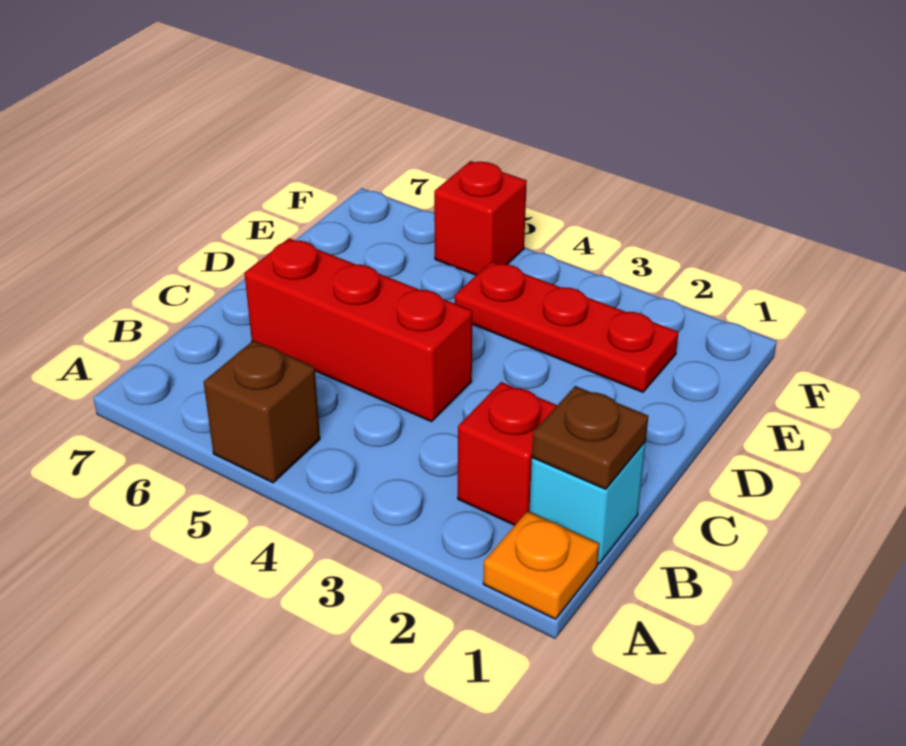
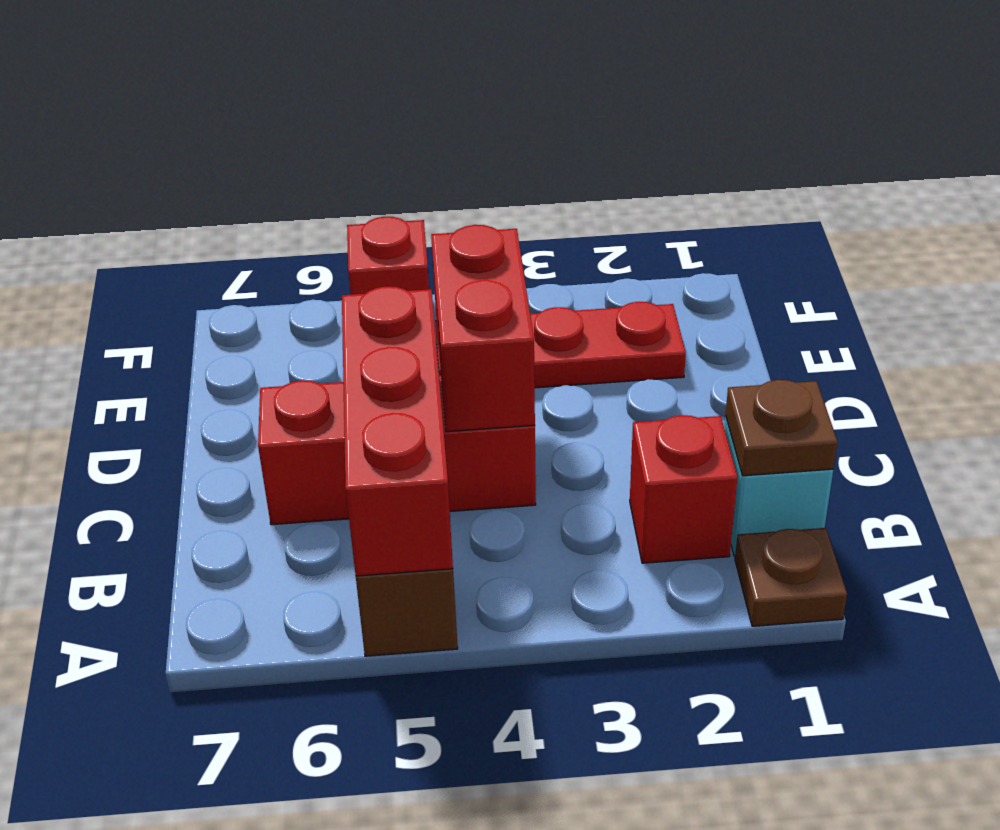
orange plate A1 level 1 -> brown plate A1 level 1
none -> red brick A5:C5 level 2
none -> red brick C4:D4 level 2

